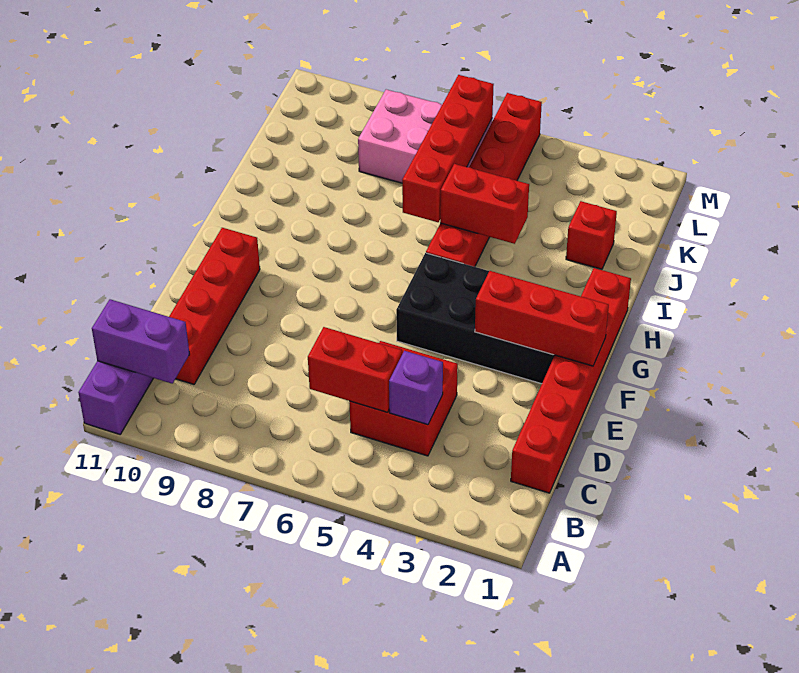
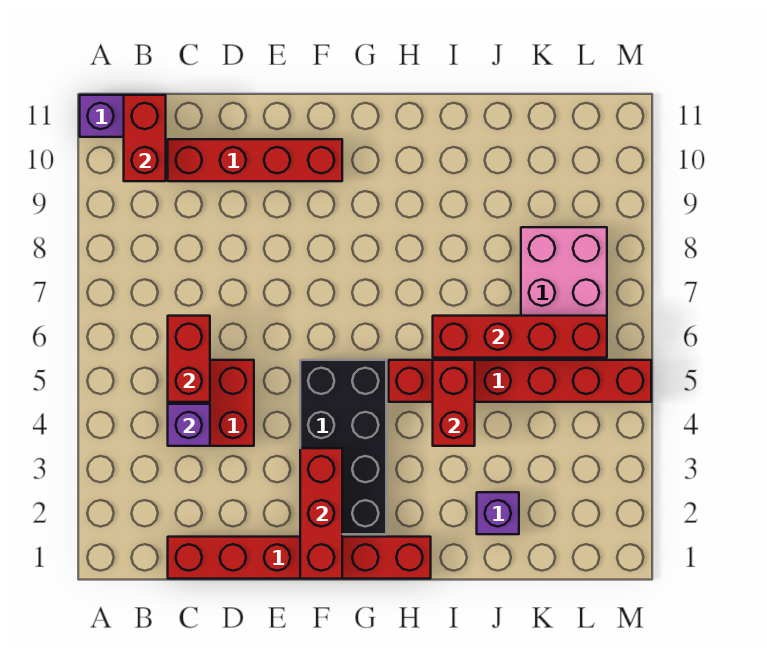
purple brick B10:B11 level 2 -> red brick B10:B11 level 2
red brick J2 level 1 -> purple brick J2 level 1

